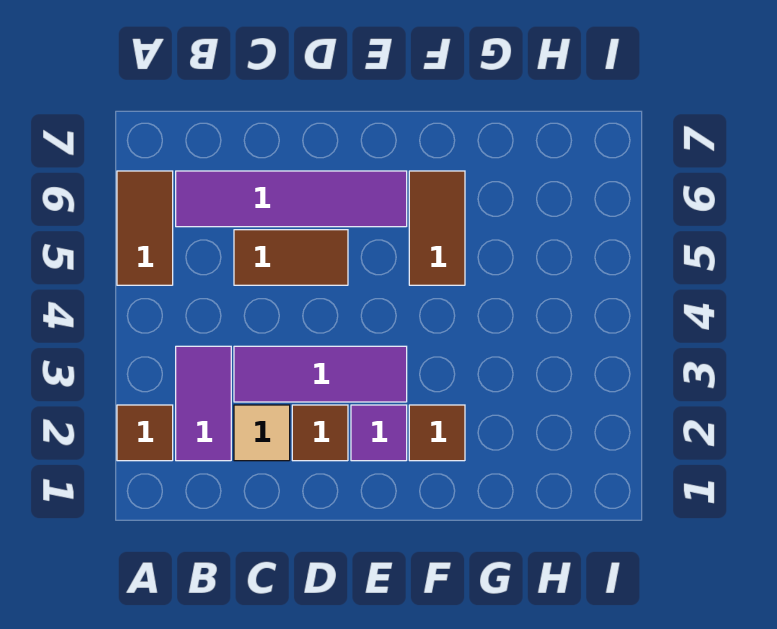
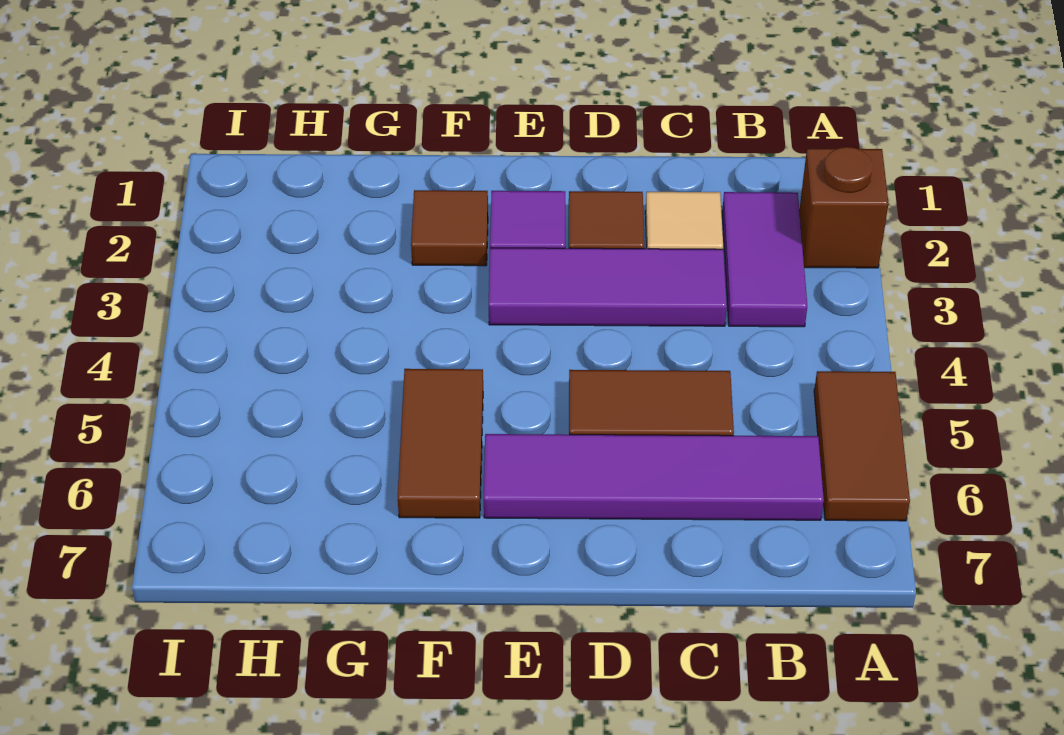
brown tile A2 level 1 -> brown brick A2 level 1

